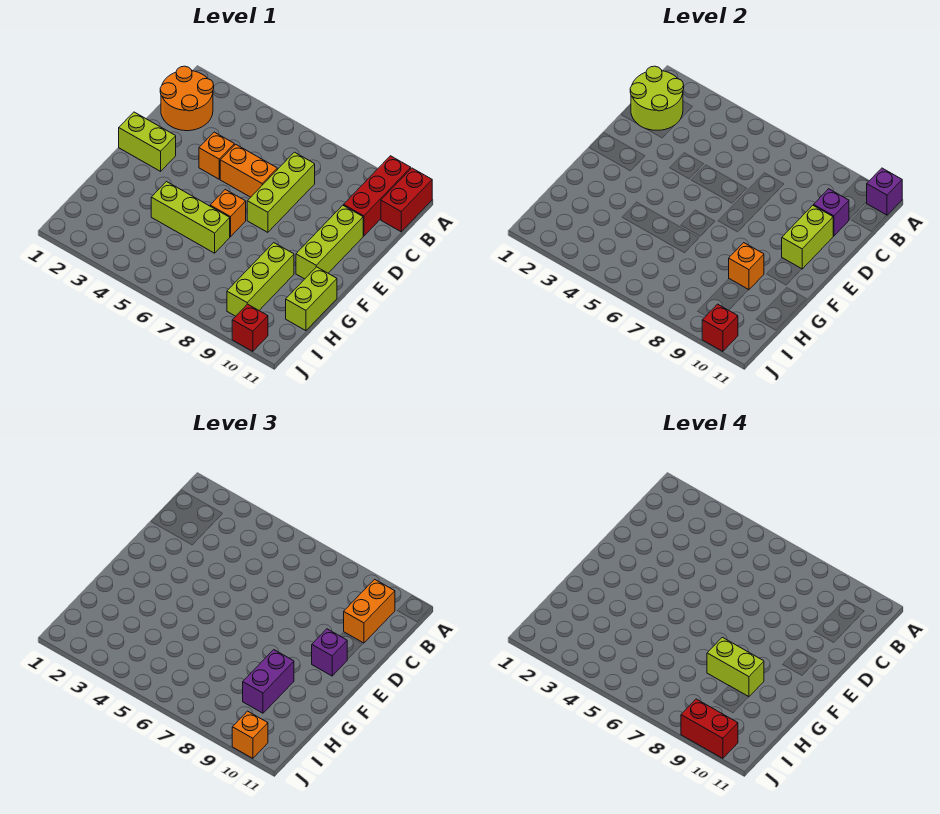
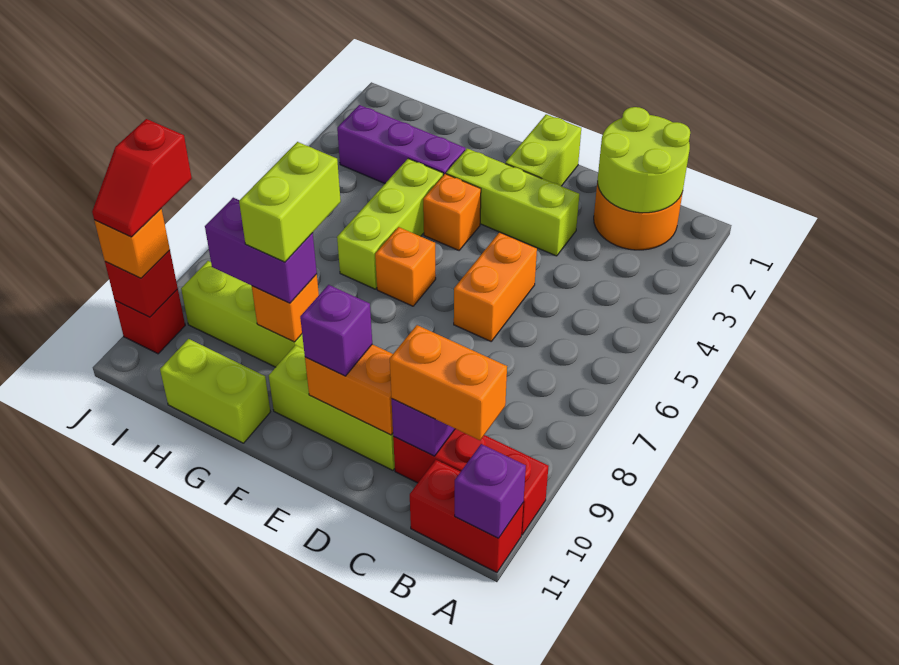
lime brick C7:E7 level 1 -> lime brick D3:F3 level 1
orange brick D4 level 1 -> orange brick F4 level 1
lime brick D10:E10 level 2 -> orange brick D10:E10 level 2
none -> purple brick G3:I3 level 1
red brick J9:J10 level 4 -> red slope J9:J10 level 4 top 9

